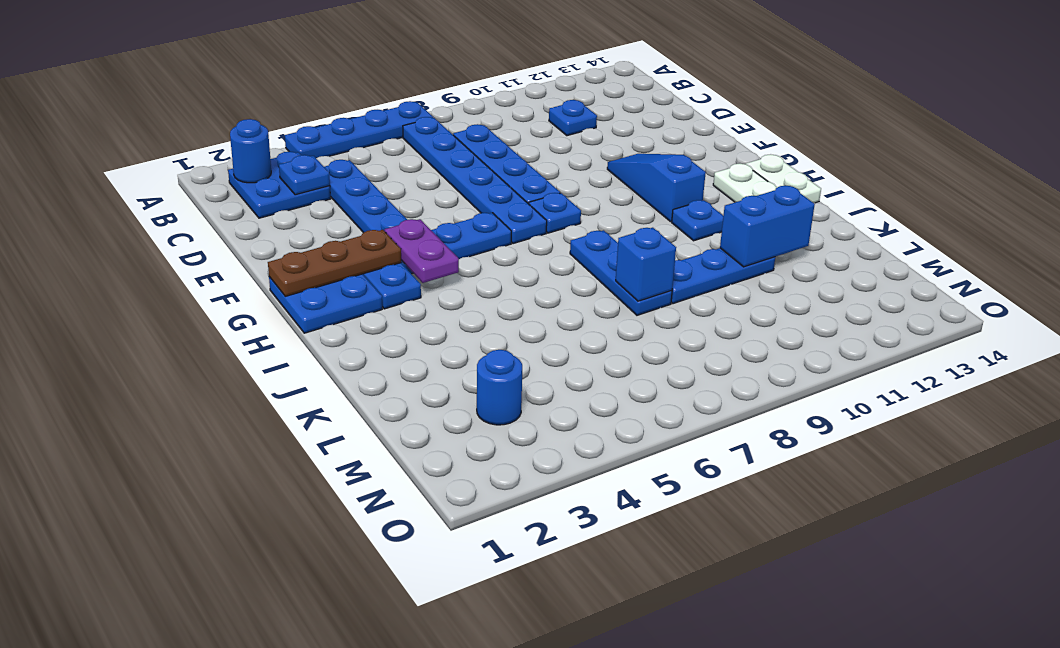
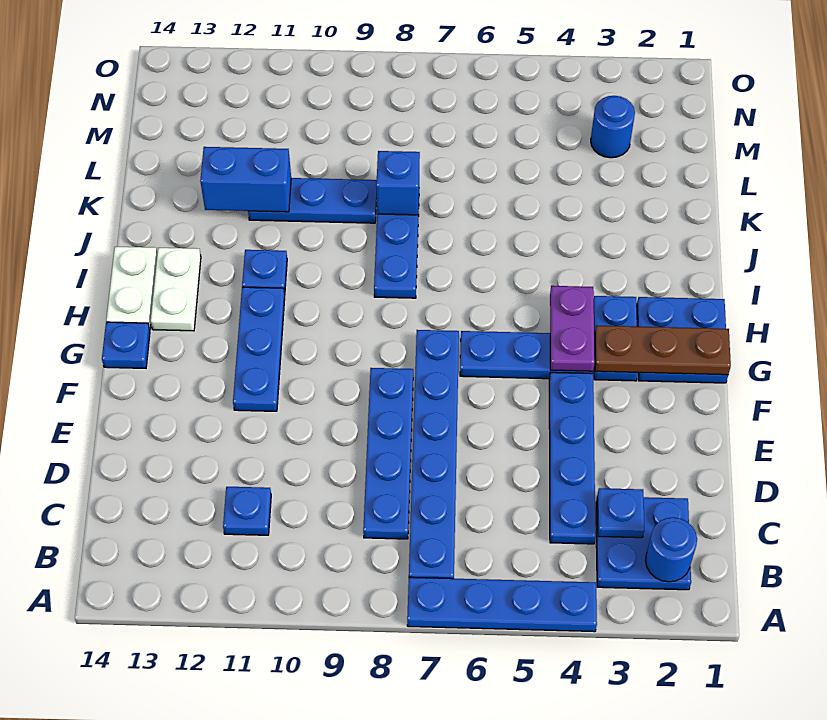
blue slope F11:H11 level 1 top H -> blue plate F11:H11 level 1
blue plate G8 level 1 -> blue plate G14 level 1

